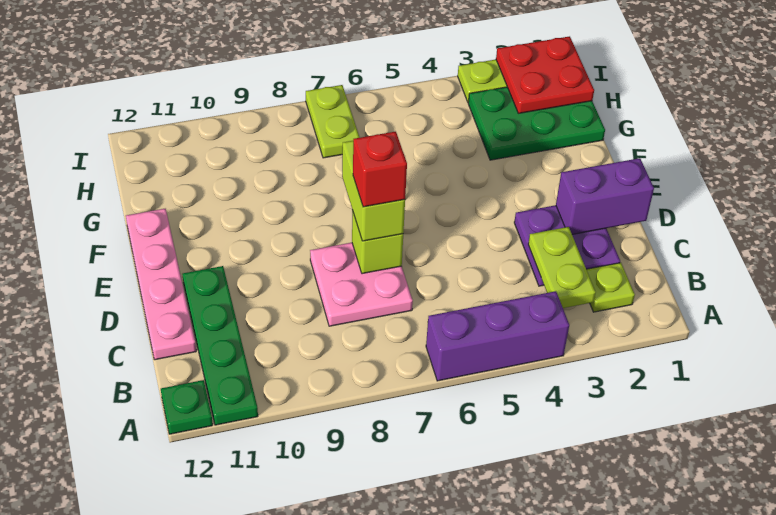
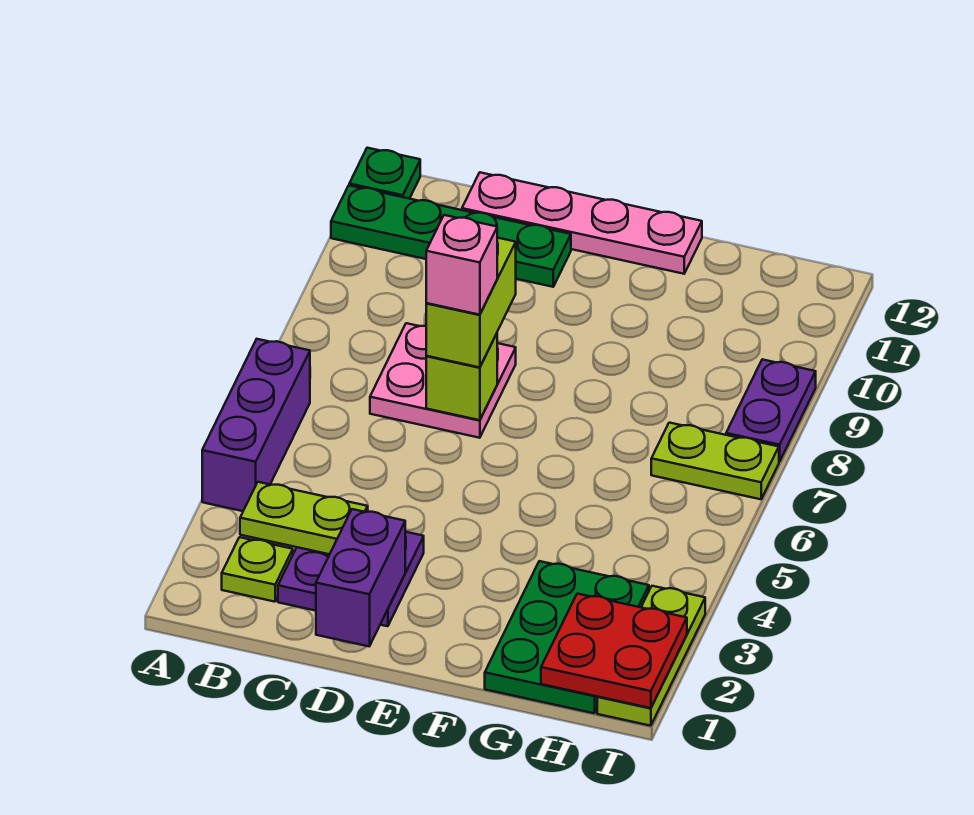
lime brick D7:E7 level 3 -> lime brick D7:D8 level 3
red brick D7 level 4 -> pink brick D7 level 4
none -> purple plate I8:I9 level 1

